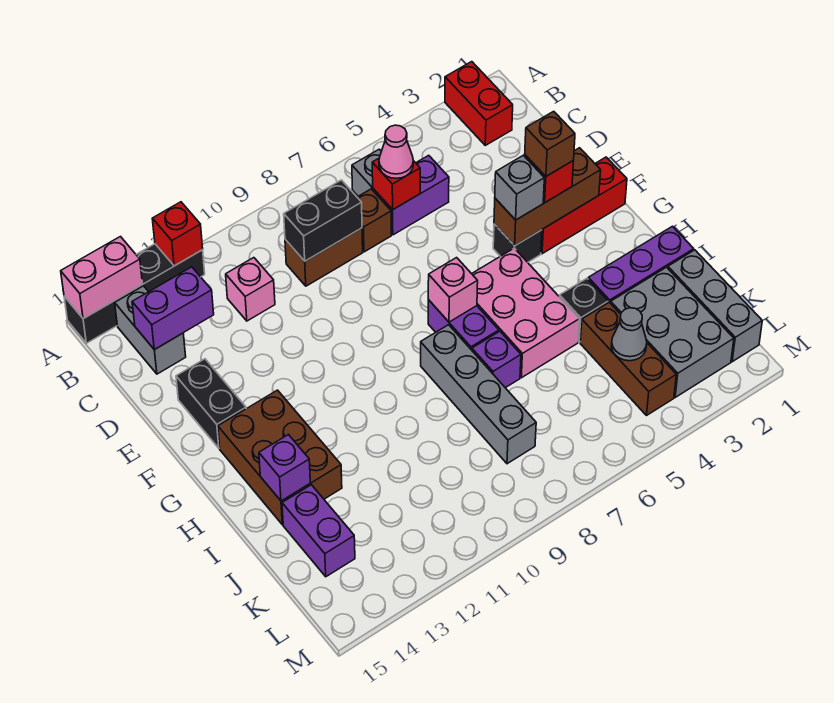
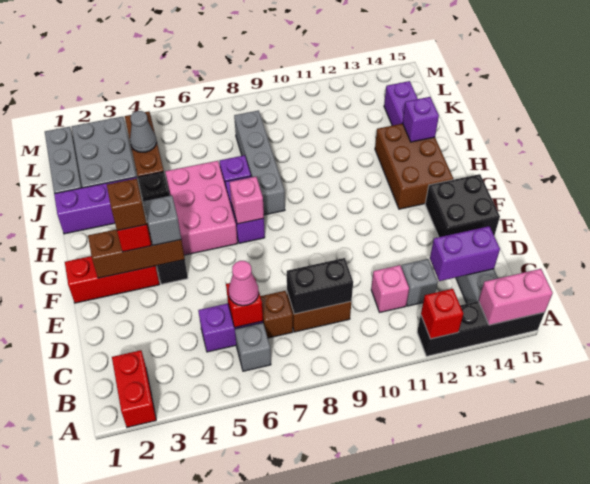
none -> grey brick C12 level 1
black brick E14:F14 level 1 -> black brick E14:F15 level 1

